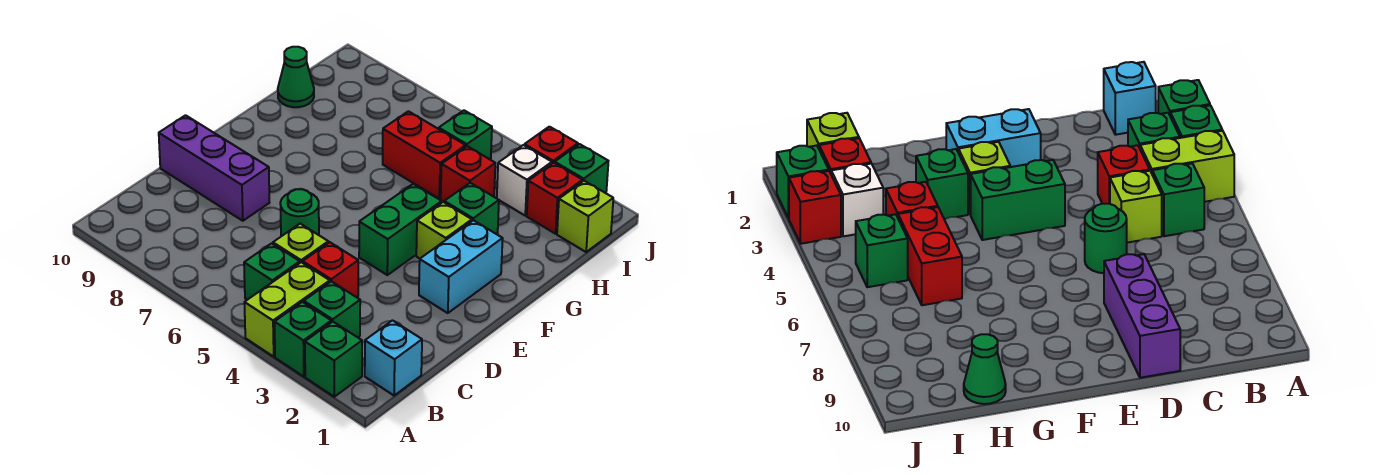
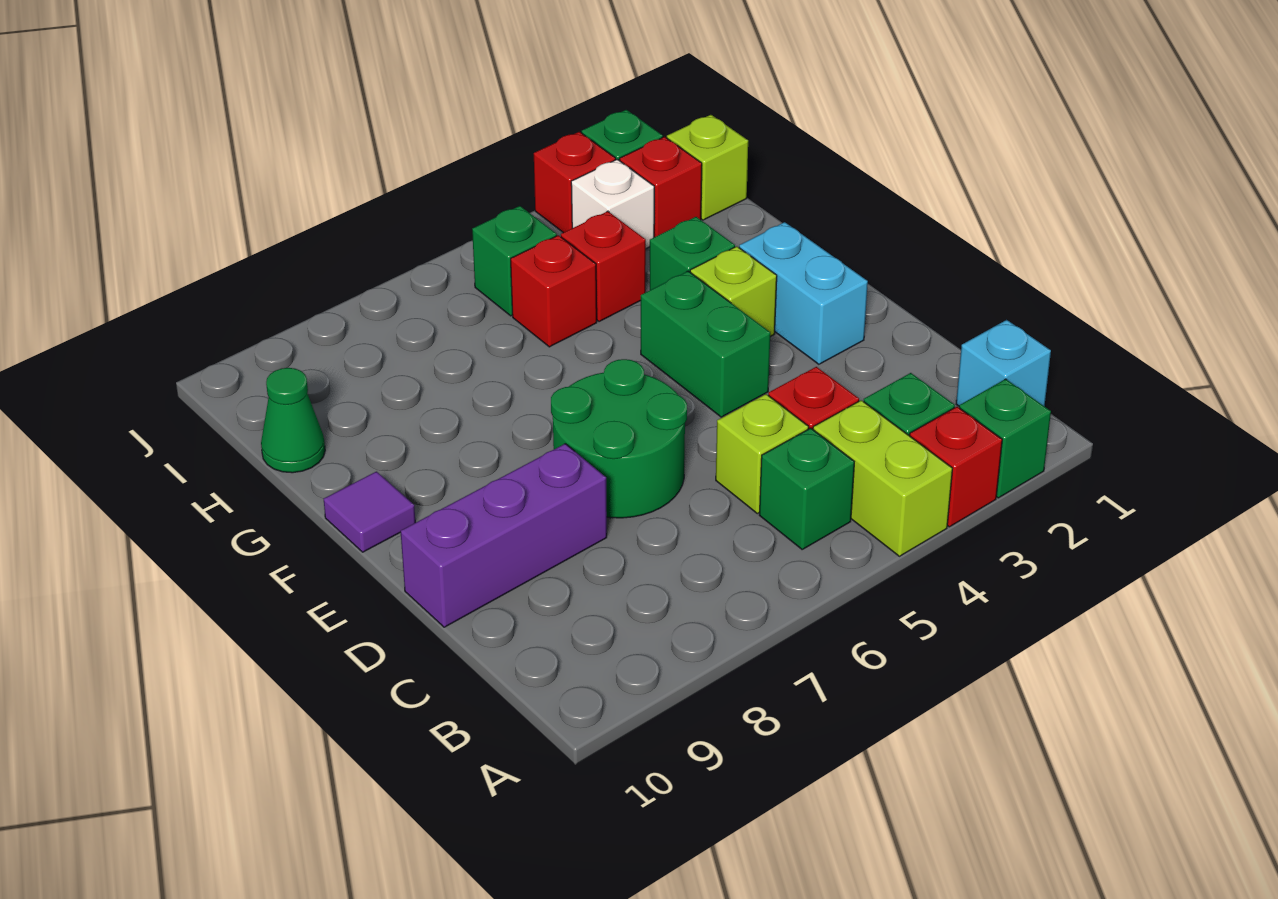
green brick A3 level 1 -> red brick A3 level 1
green round brick D6 level 1 -> green round brick D6:E7 level 1
none -> purple tile F10 level 1
red brick H5:H6 level 1 -> red brick H5 level 1

